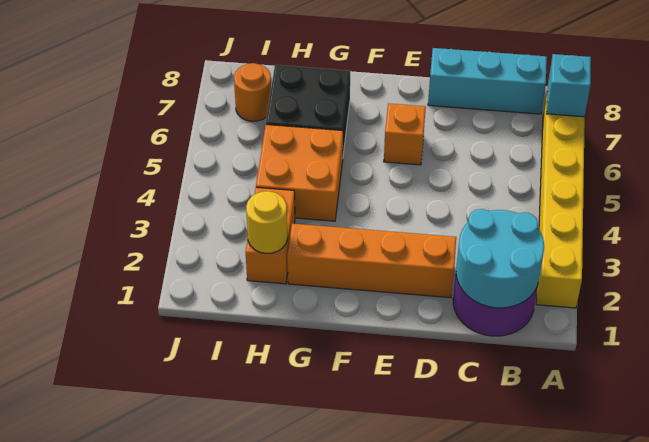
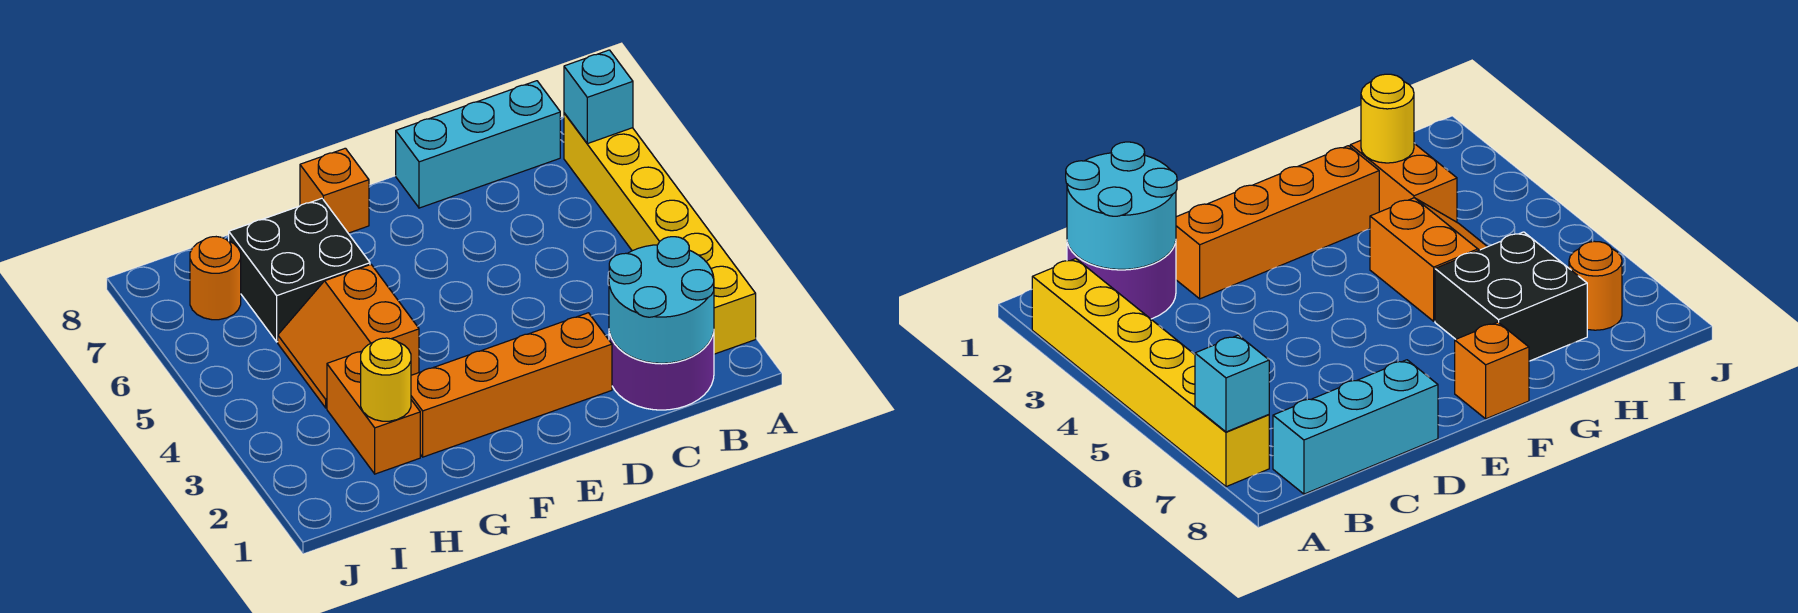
orange brick E6 level 1 -> orange brick F8 level 1
orange brick G4:H5 level 1 -> orange slope G4:H5 level 1 top G

